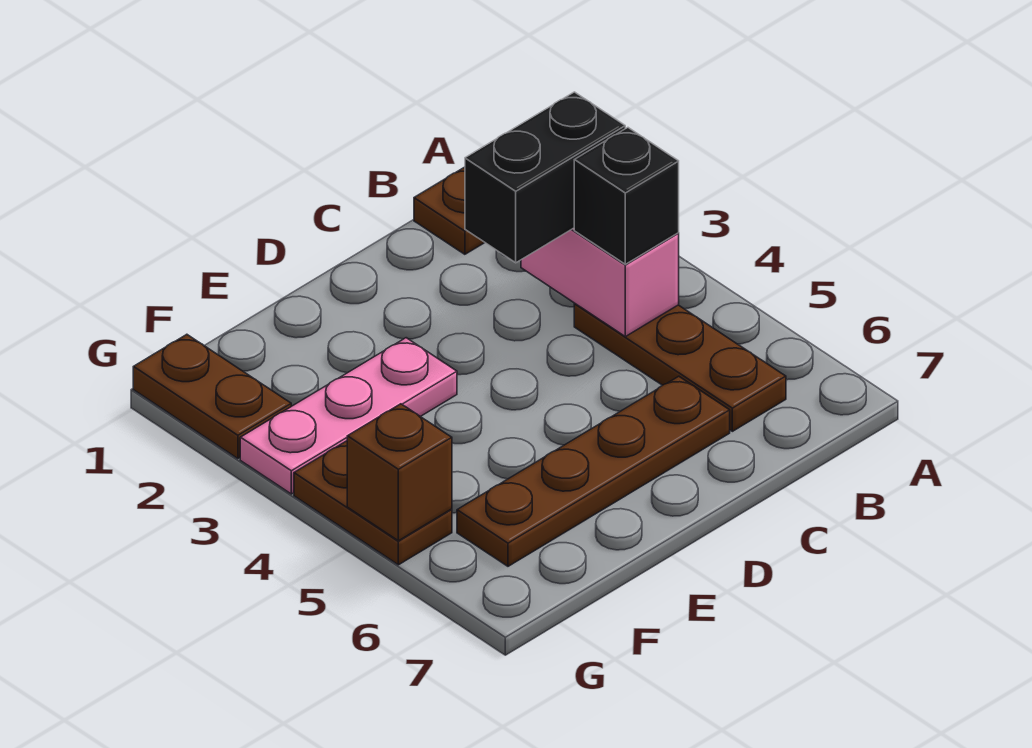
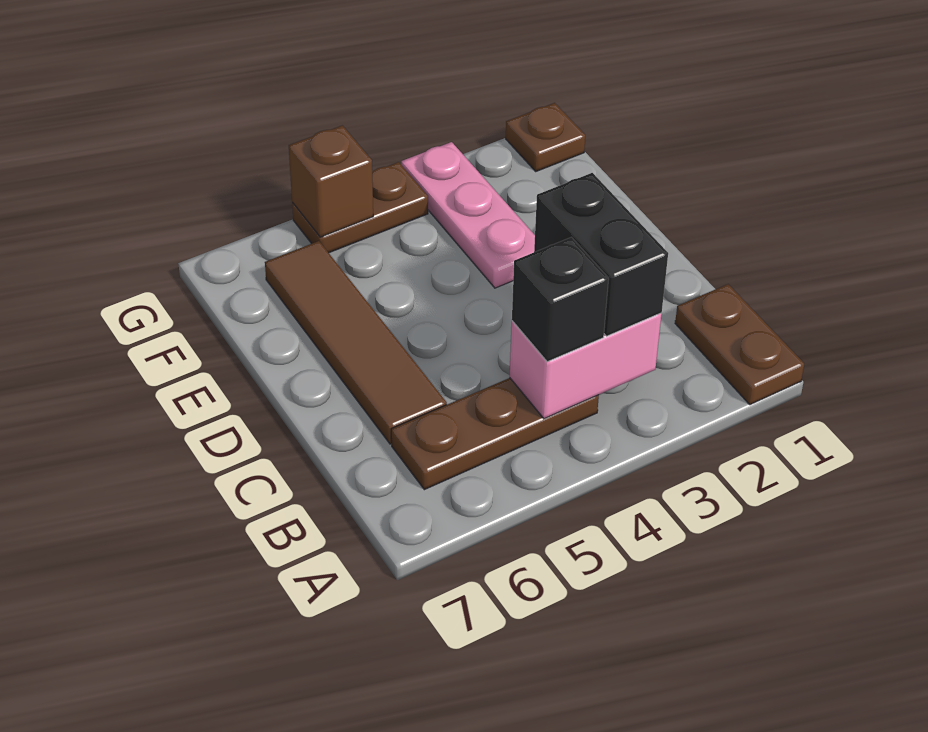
brown plate C6:F6 level 1 -> brown tile C6:F6 level 1
brown plate G1:G2 level 1 -> brown plate G1 level 1

